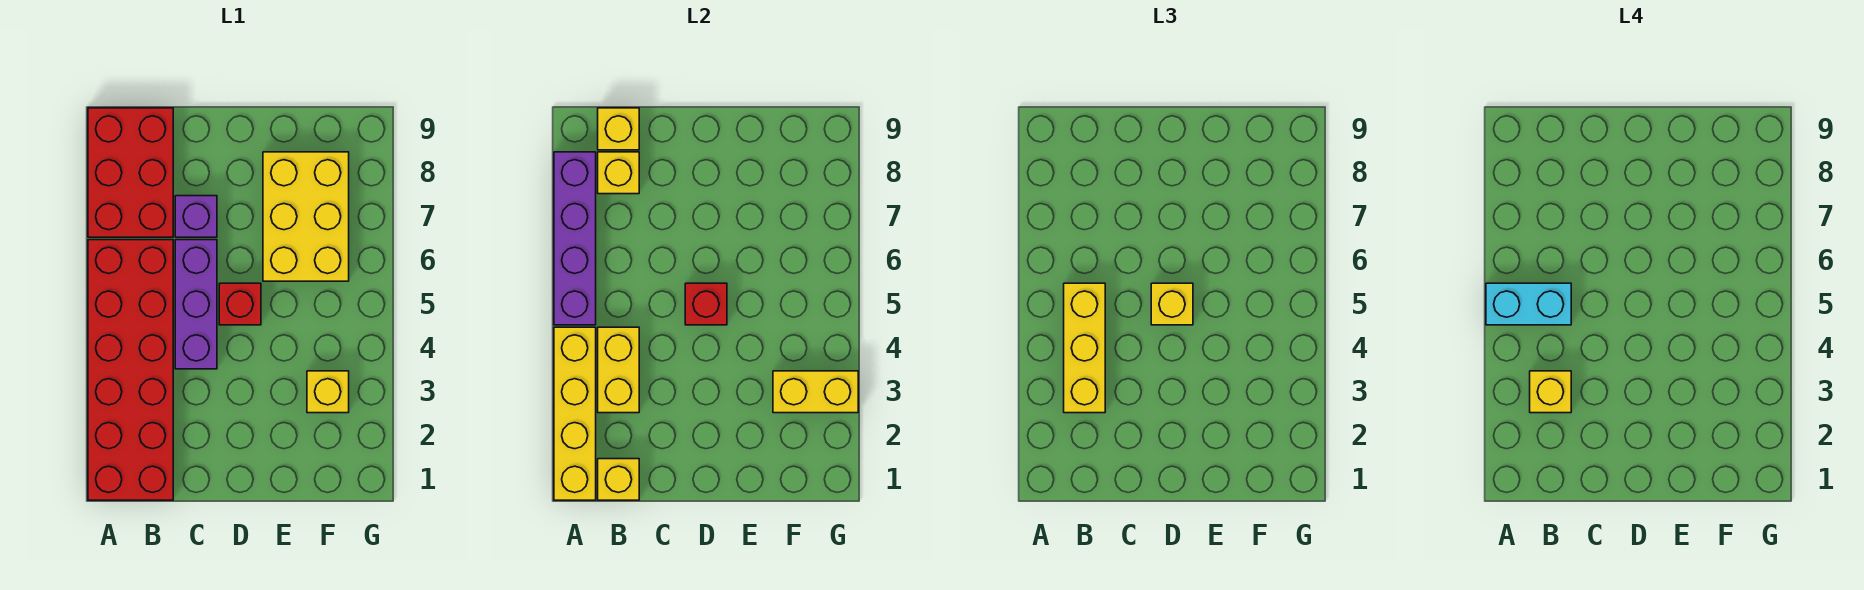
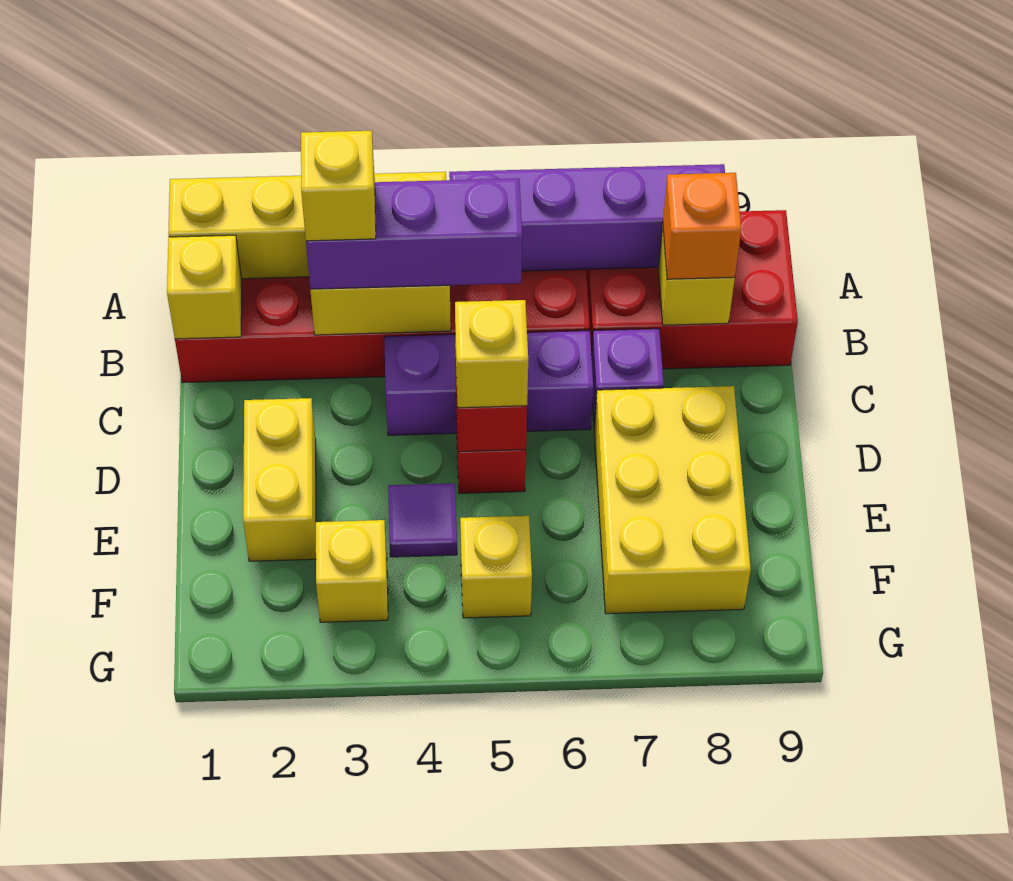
cyan brick A5:B5 level 4 -> none
yellow brick B3:B5 level 3 -> purple brick B3:B5 level 3
none -> orange brick B8 level 3
yellow brick B9 level 2 -> yellow brick F5 level 1
none -> purple tile E4 level 1
yellow brick E6:F8 level 1 -> yellow brick D7:F8 level 1
yellow brick F3:G3 level 2 -> yellow brick D2:E2 level 1

